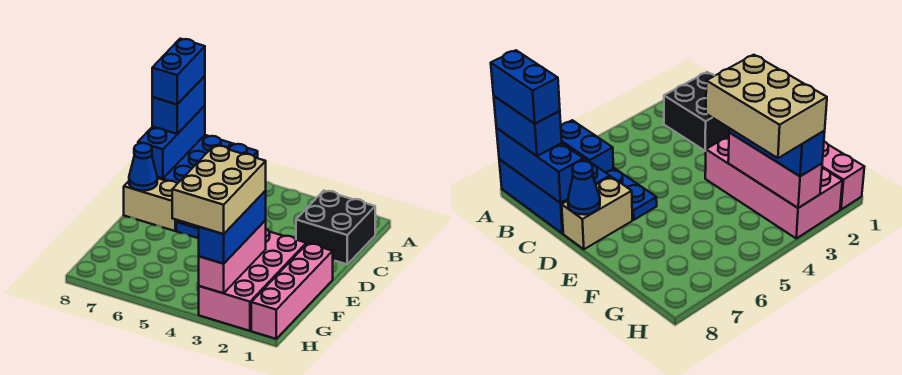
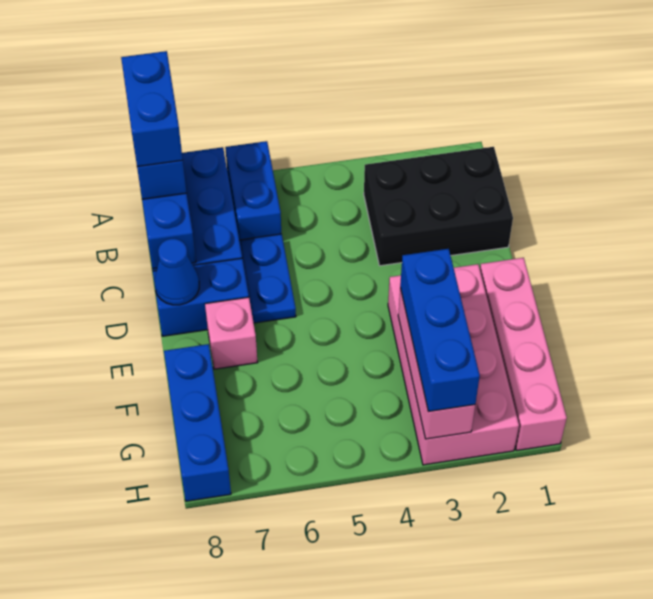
black brick B1:C2 level 1 -> black brick B1:C3 level 1
tan brick D7:D8 level 1 -> blue brick D7:D8 level 1
none -> pink brick E7 level 1
tan brick F3:H4 level 4 -> none
none -> blue brick F8:H8 level 1

